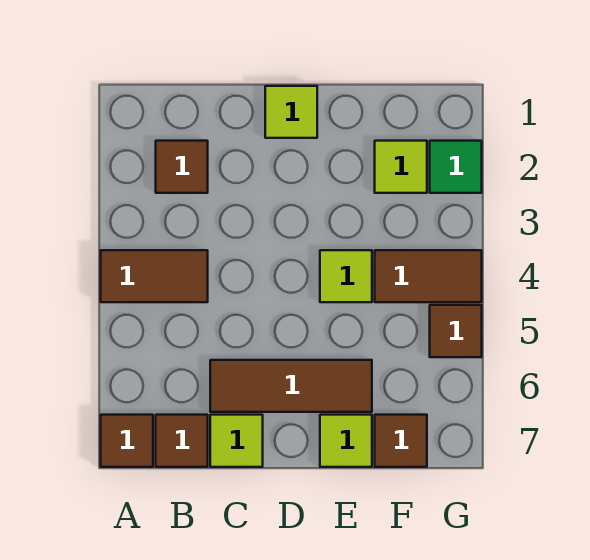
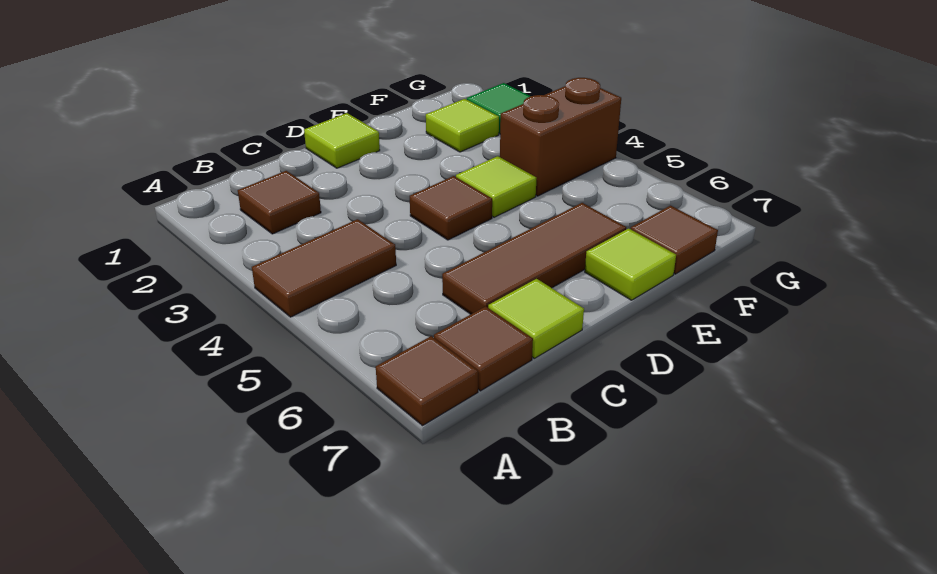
brown tile F4:G4 level 1 -> brown brick F4:G4 level 1
brown tile G5 level 1 -> brown tile D4 level 1

